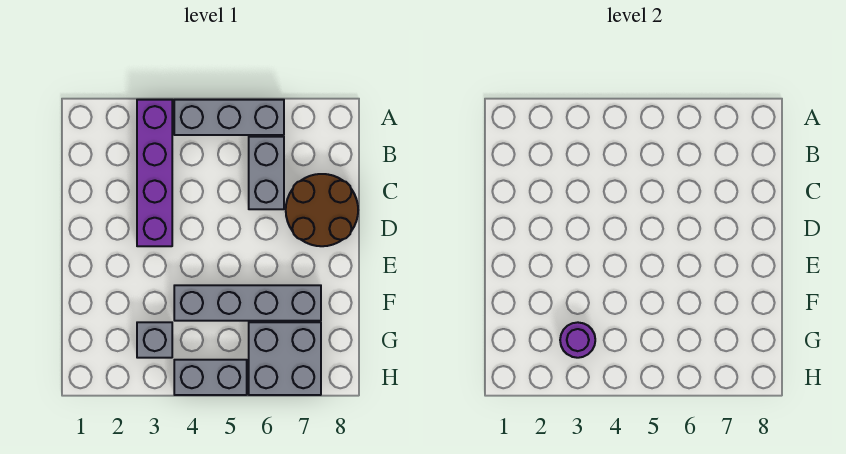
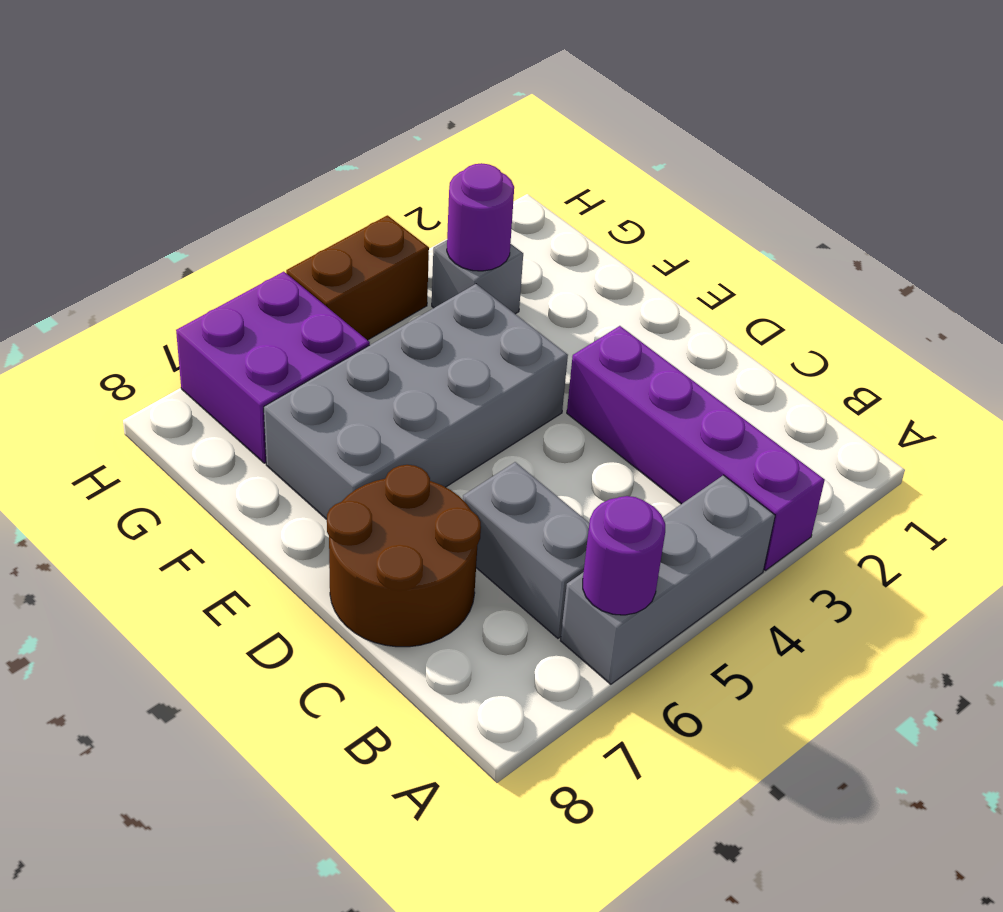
none -> purple round brick A6 level 2
grey brick F4:F7 level 1 -> grey brick E4:F7 level 1
grey brick G6:H7 level 1 -> purple brick G6:H7 level 1
grey brick H4:H5 level 1 -> brown brick H4:H5 level 1

